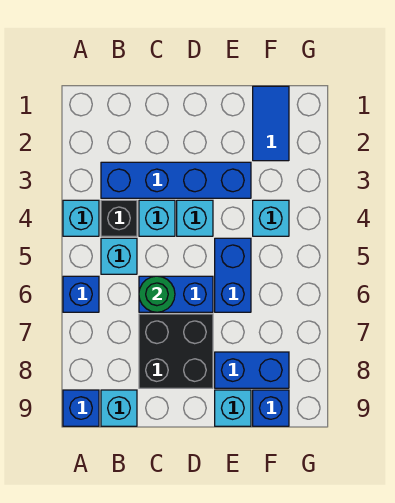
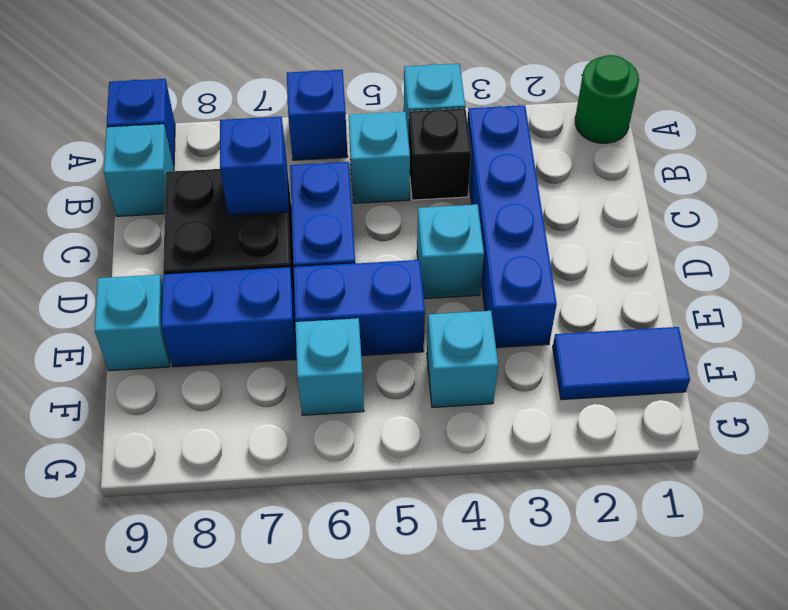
cyan brick C4 level 1 -> cyan brick F6 level 1
green round brick C6 level 2 -> green round brick A1 level 1
blue brick E8:F8 level 1 -> blue brick E7:E8 level 1
blue brick F9 level 1 -> blue brick C7 level 2

